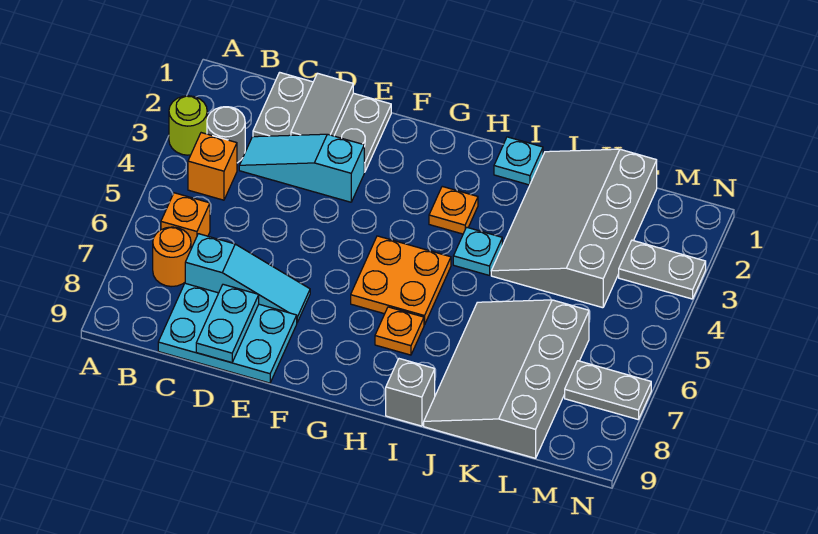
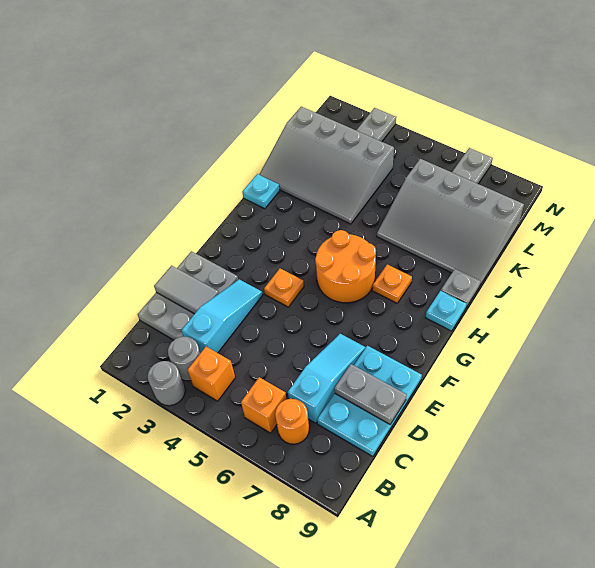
lime round brick A3 level 1 -> grey round brick A3 level 1
cyan slope C3:E3 level 1 top E -> cyan slope C3:E3 level 1 top C
cyan plate D8:D9 level 2 -> grey plate D8:D9 level 2
orange plate G5:H6 level 1 -> orange round brick G5:H6 level 1
orange plate H3 level 1 -> orange plate F4 level 1
cyan plate I4 level 1 -> cyan plate H9 level 1
grey brick I9 level 1 -> grey plate I9 level 1

